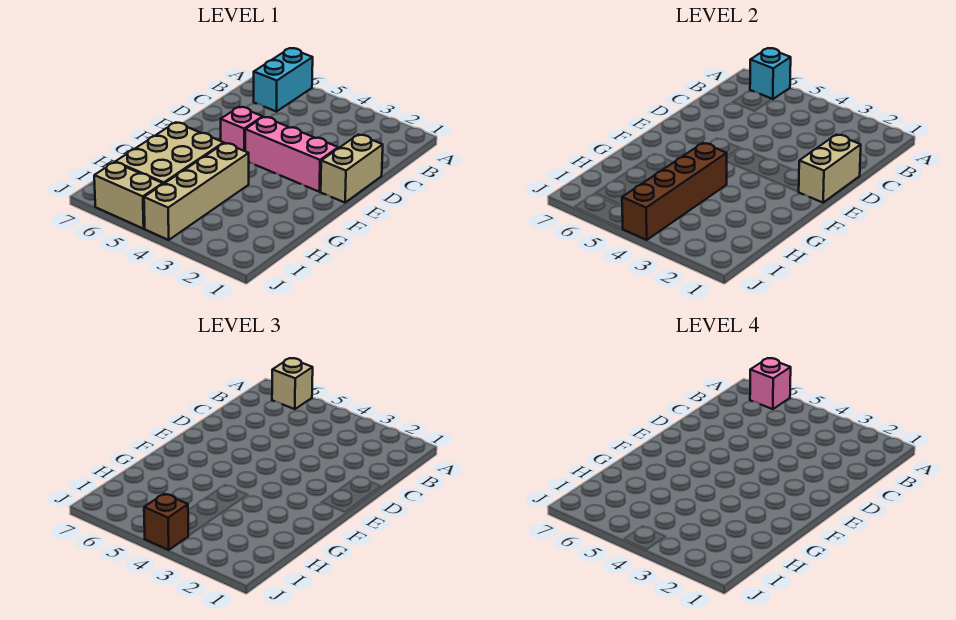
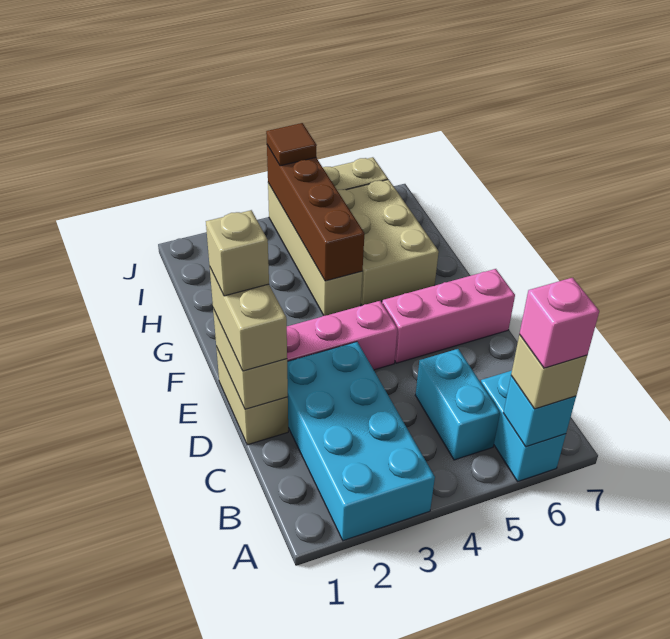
none -> cyan brick A2:D3 level 1
none -> cyan brick B5:C5 level 1
none -> tan brick D1:E1 level 3
none -> tan brick E1 level 4
pink brick E5 level 1 -> pink brick E5:E7 level 1
brown brick J4 level 3 -> brown tile J4 level 3

